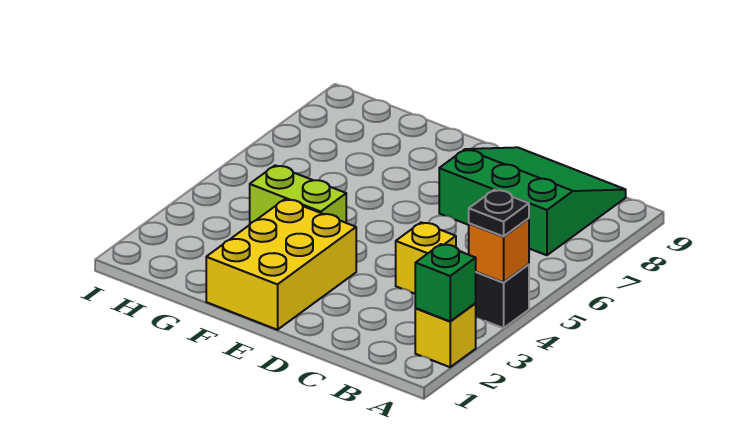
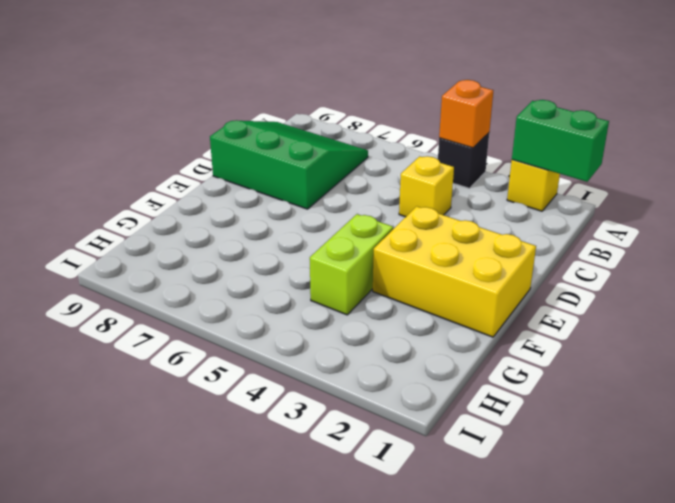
green brick A2 level 2 -> green brick A1:A2 level 2
black plate A4 level 3 -> none
green slope B7:D9 level 1 top 7 -> green slope B7:D9 level 1 top D

